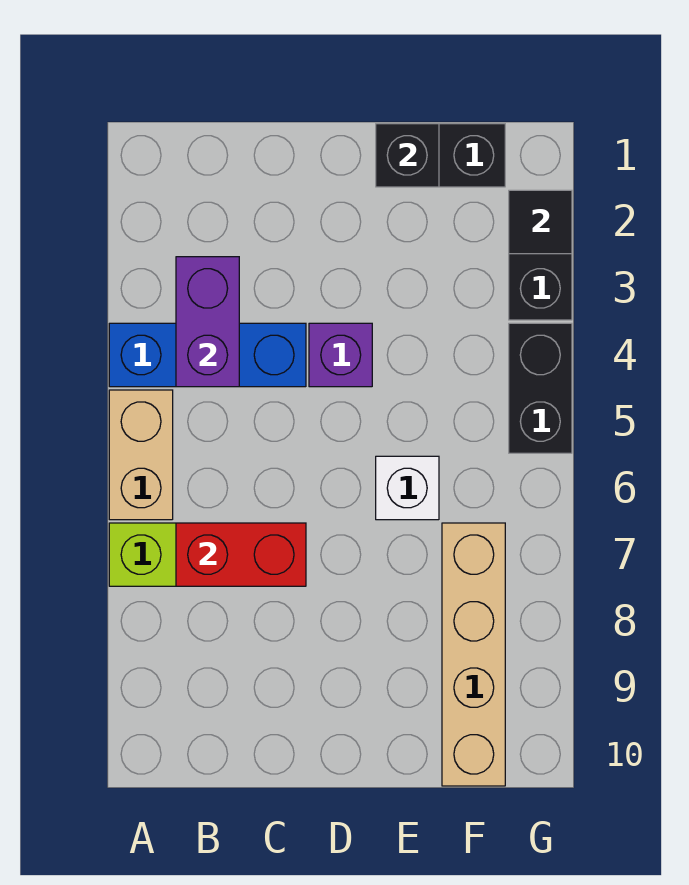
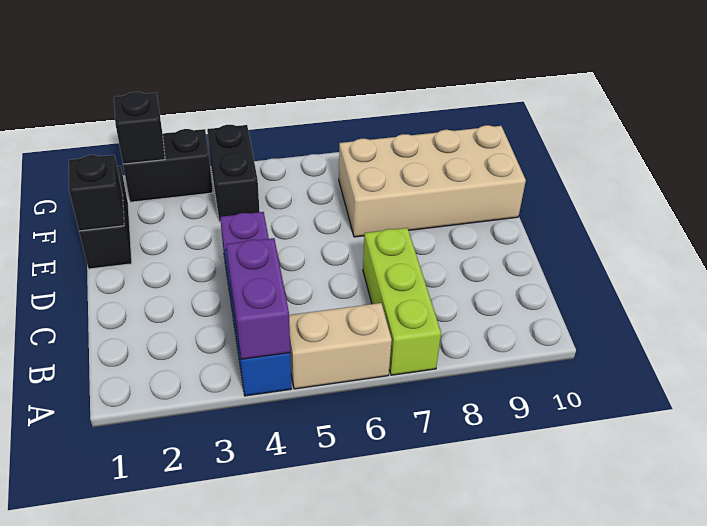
purple brick B3:B4 level 2 -> purple brick A4:B4 level 2
red brick B7:C7 level 2 -> none
white brick E6 level 1 -> none
tan brick F7:F10 level 1 -> tan brick E7:F10 level 1
black tile G2 level 2 -> black brick G2 level 2
black brick G4:G5 level 1 -> black brick F4:G4 level 1

